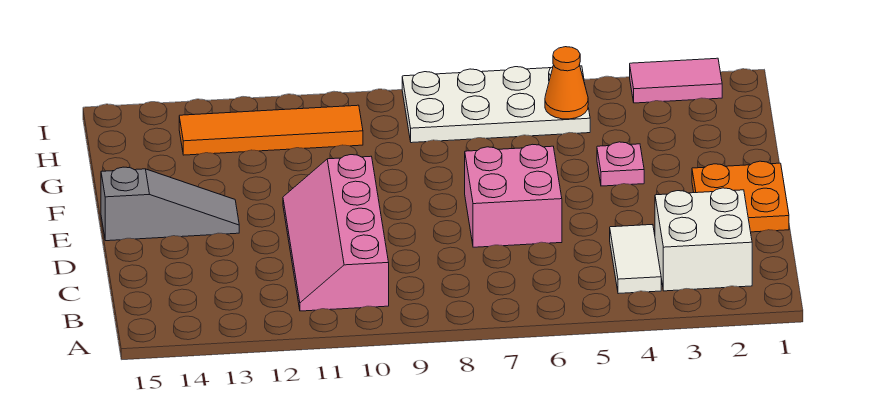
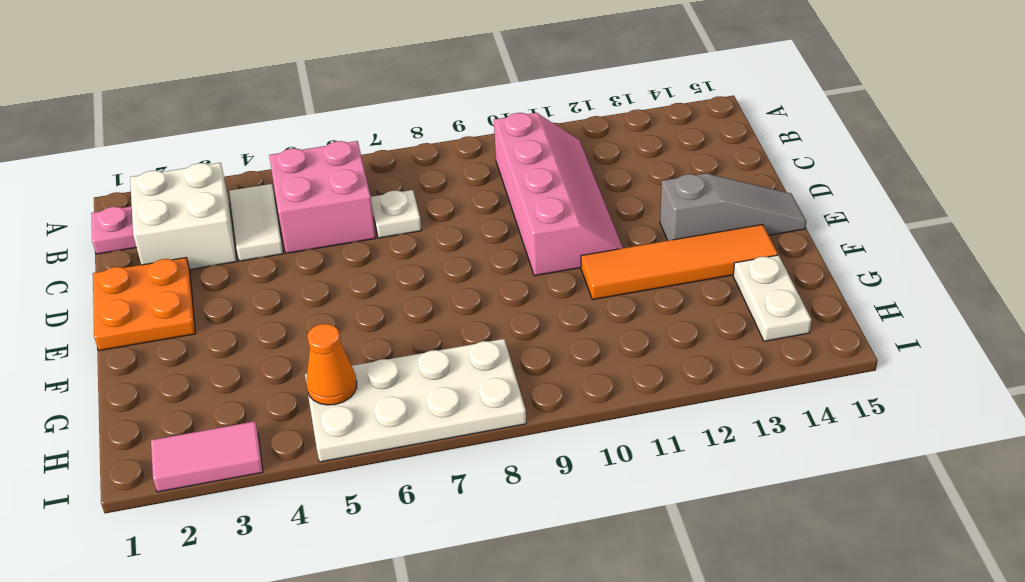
none -> white plate C7 level 1
pink brick D6:E7 level 1 -> pink brick B5:C6 level 1
grey slope E13:E15 level 1 top 15 -> grey slope E13:E15 level 1 top 13
pink plate F4 level 1 -> pink plate B1 level 1
none -> white plate G14:H14 level 1
orange tile H10:H13 level 1 -> orange tile F11:F14 level 1

